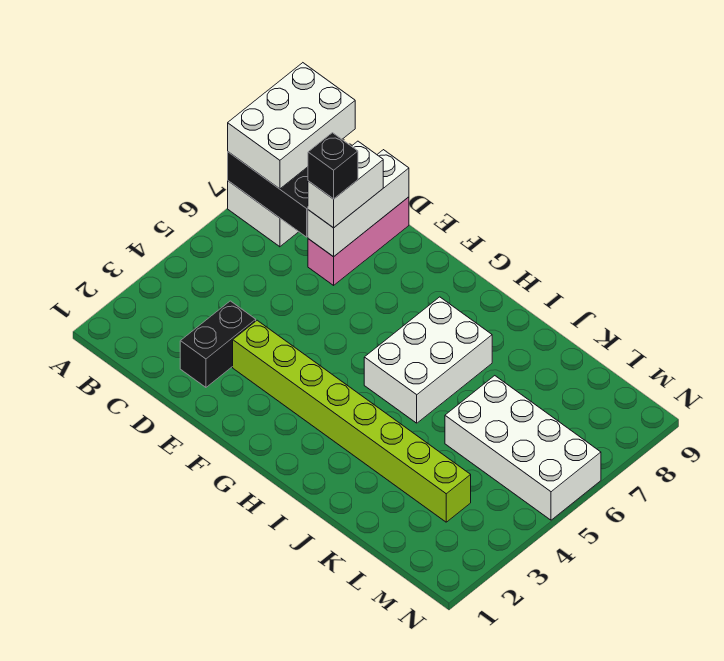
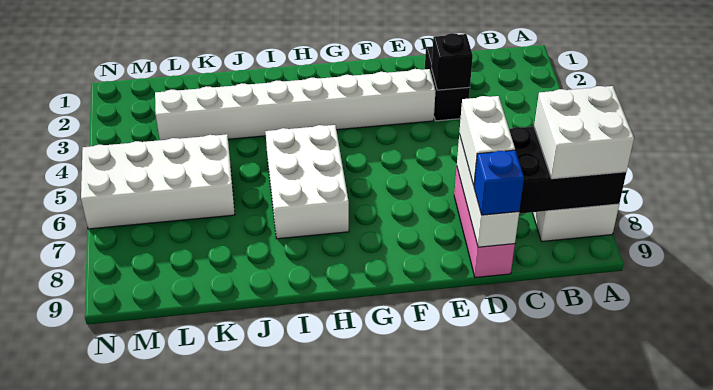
white brick A7:B9 level 3 -> white brick A7:B8 level 3
black brick D7 level 4 -> black brick D3 level 2
none -> blue brick D9 level 3
lime brick E3:L3 level 1 -> white brick E3:L3 level 1

